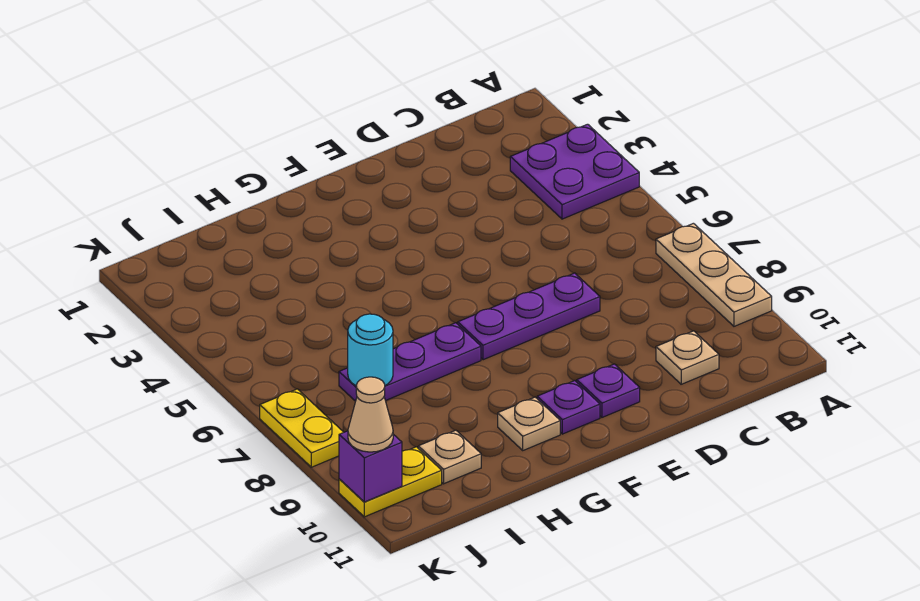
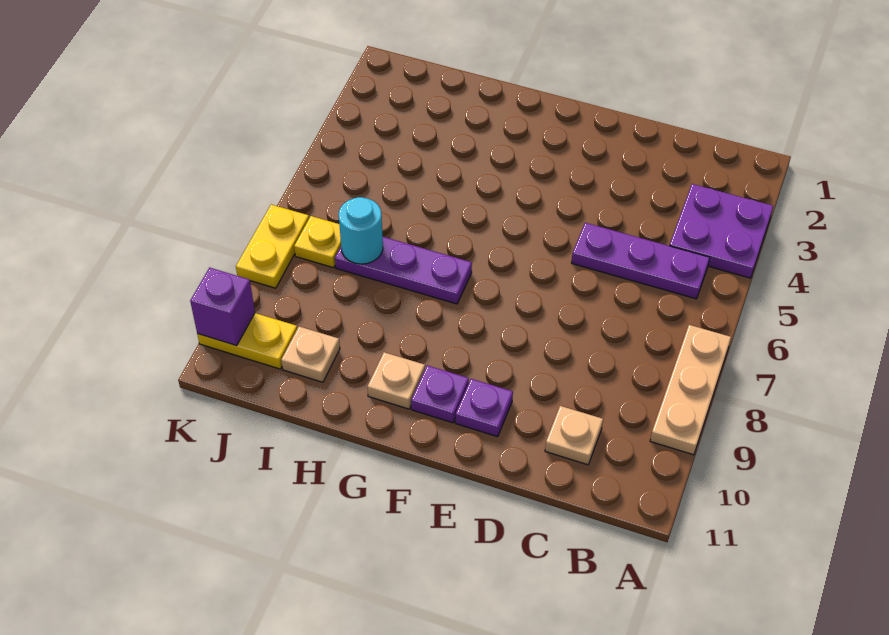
purple plate D7:F7 level 1 -> purple plate B5:D5 level 1
none -> yellow plate J7 level 1
tan cone K10 level 3 -> none

